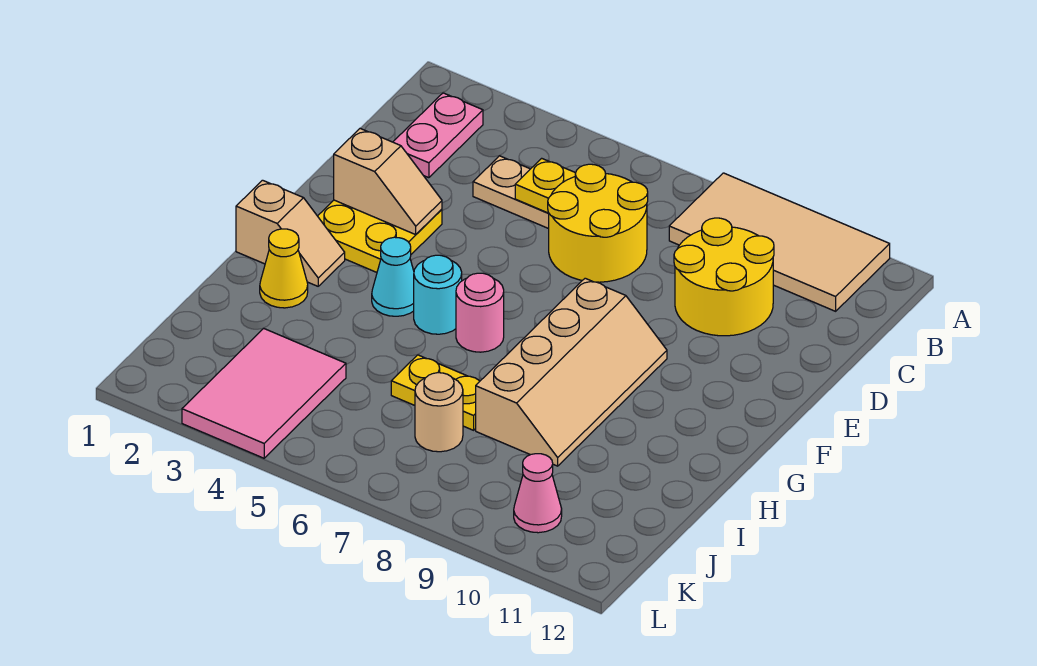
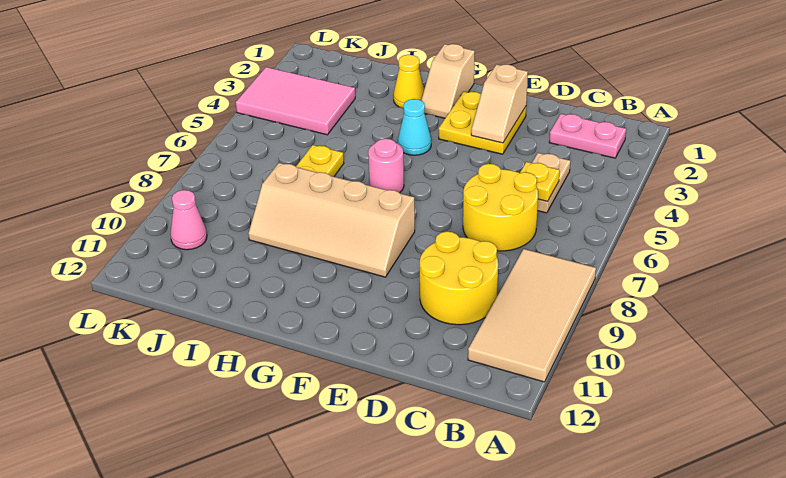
cyan round brick G5 level 1 -> none
tan round brick J7 level 1 -> none

